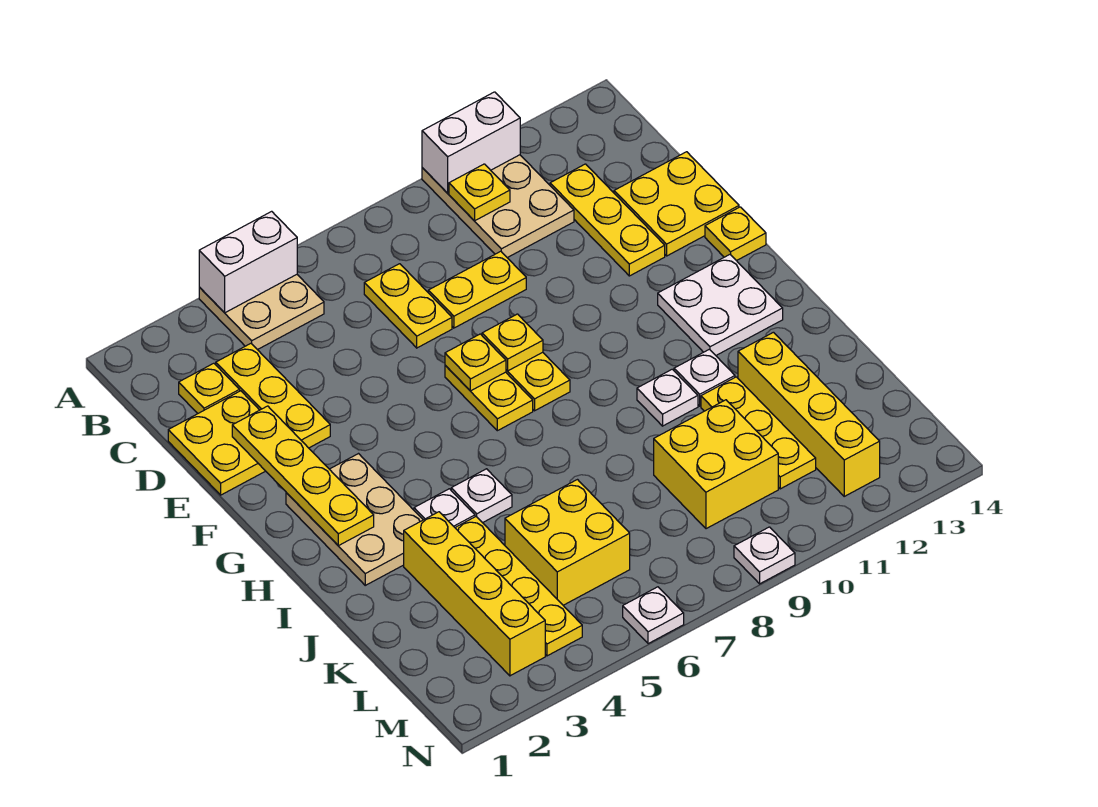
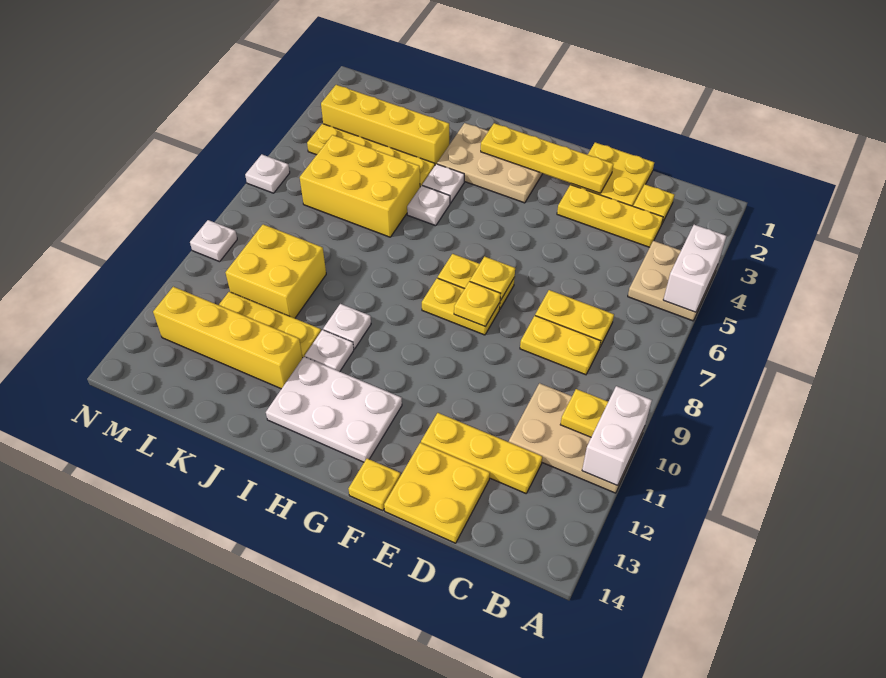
yellow plate D8:D9 level 1 -> yellow plate C8:D8 level 1
white plate G12:H13 level 1 -> white plate G12:I13 level 1
yellow brick K5:L6 level 1 -> yellow brick J5:L6 level 1

